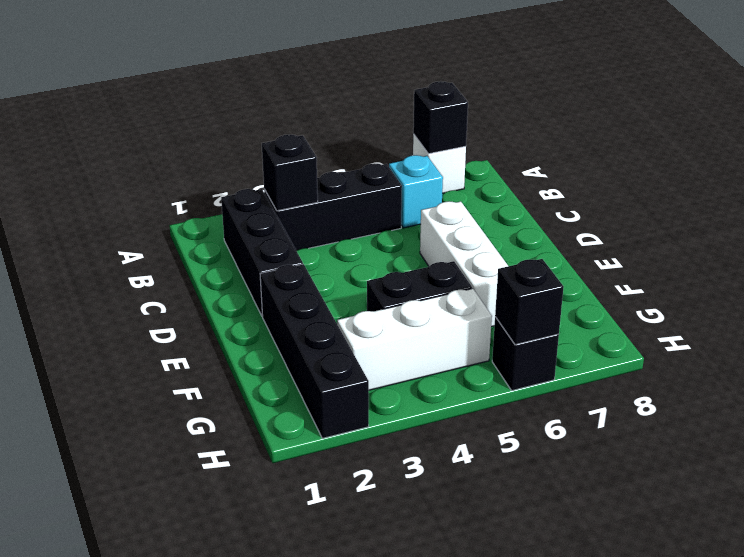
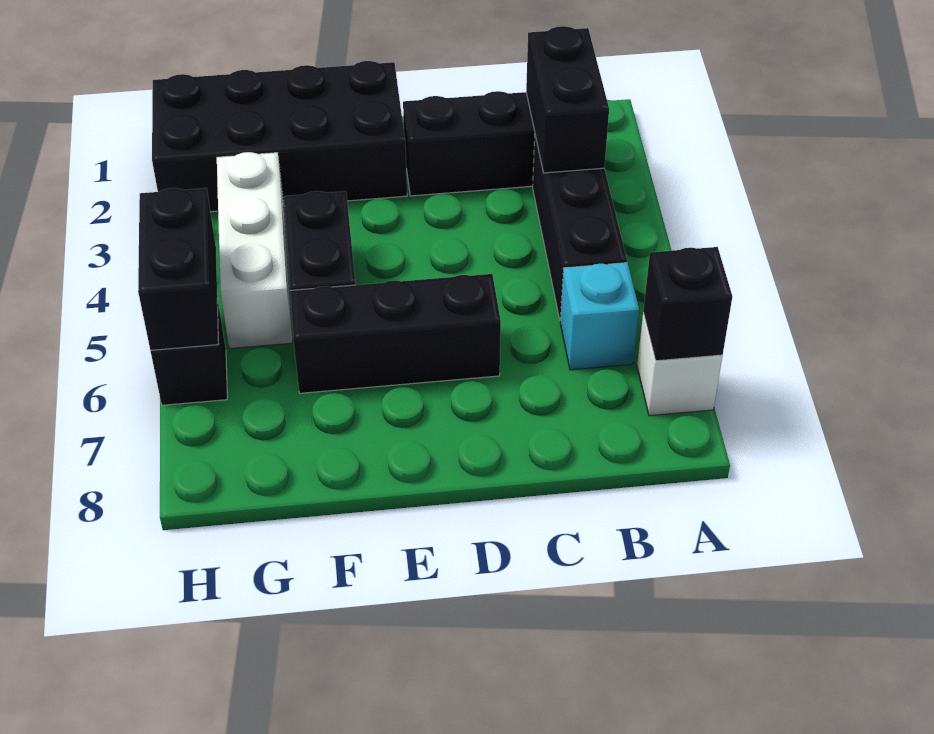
black brick B3 level 2 -> black brick B2:B3 level 2
white brick D6:F6 level 1 -> black brick D6:F6 level 1
black brick E2:H2 level 1 -> black brick E1:H2 level 1
black brick H6 level 2 -> black brick H5:H6 level 2

